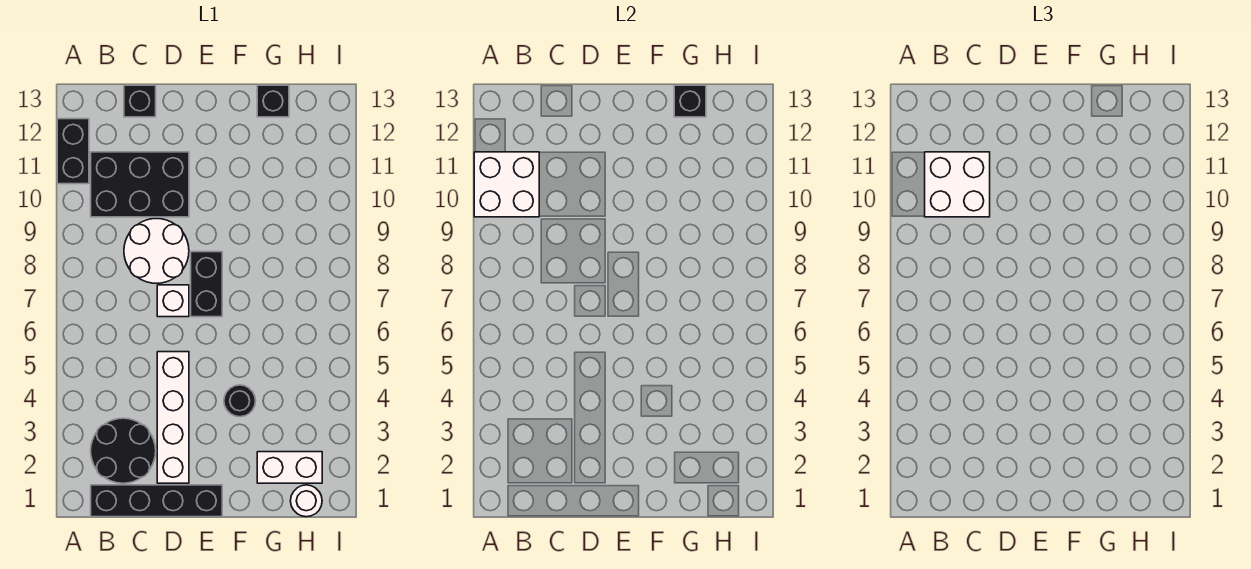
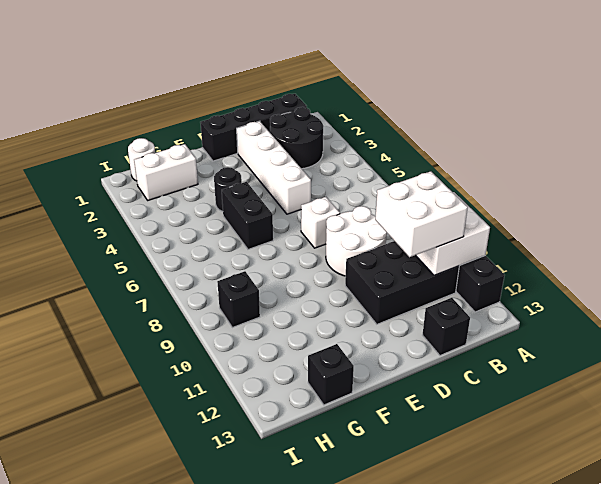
black brick E7:E8 level 1 -> black brick F5:F6 level 1
black brick G13 level 2 -> black brick H9 level 1

